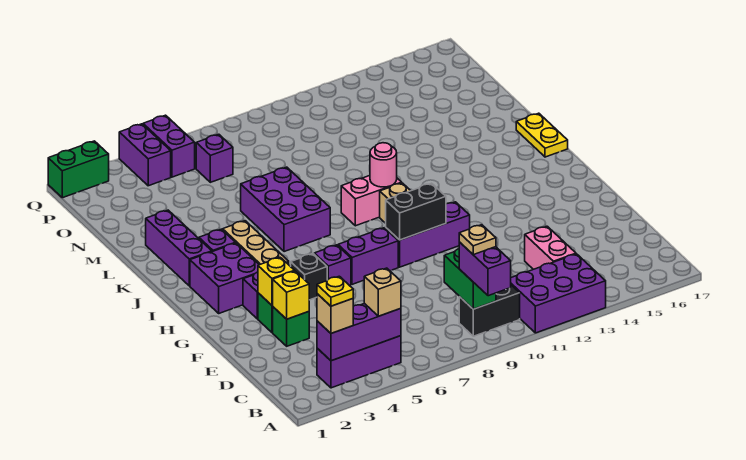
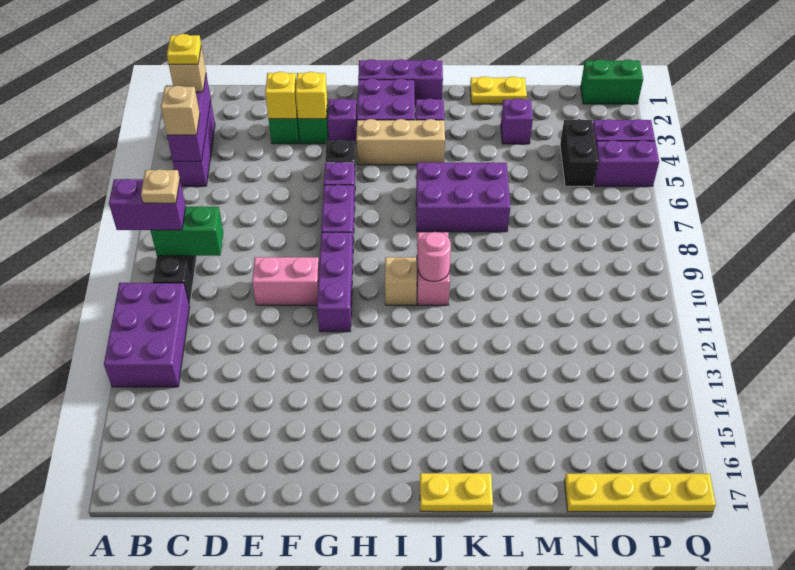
pink brick C13:D13 level 1 -> pink brick E10:F10 level 1
black brick G9:G10 level 2 -> black brick O4:O5 level 1
purple brick J2:L2 level 1 -> purple brick H1:J1 level 1
none -> yellow plate L1:M1 level 1
none -> yellow plate N17:Q17 level 1
purple brick O6 level 1 -> purple brick M3 level 1
green brick Q1:Q2 level 1 -> green brick P1:Q1 level 1

